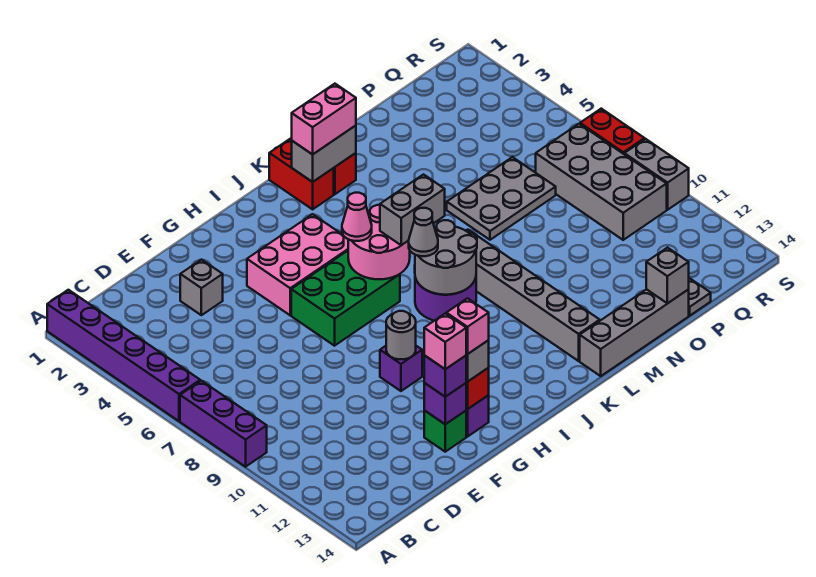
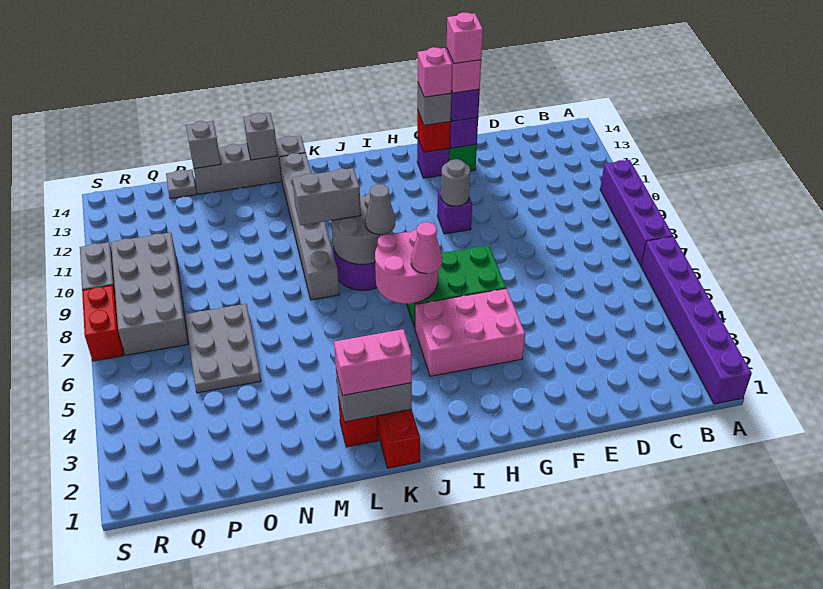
purple brick A7:A9 level 1 -> purple brick A7:A10 level 1
grey brick E3 level 1 -> grey brick M14 level 2
none -> pink brick F13 level 5
grey brick J7:K7 level 3 -> grey brick K9:L9 level 3
grey plate N6:P7 level 1 -> grey plate O5:P7 level 1

